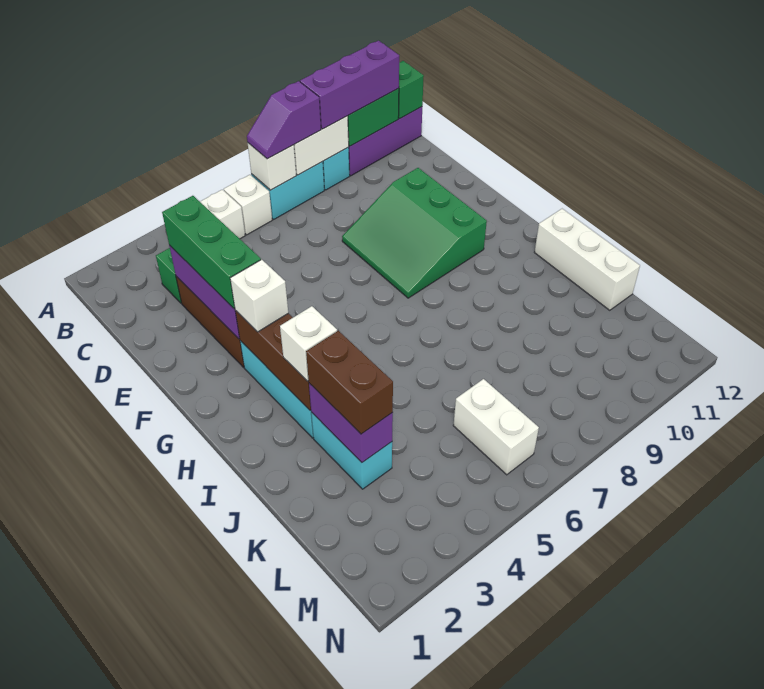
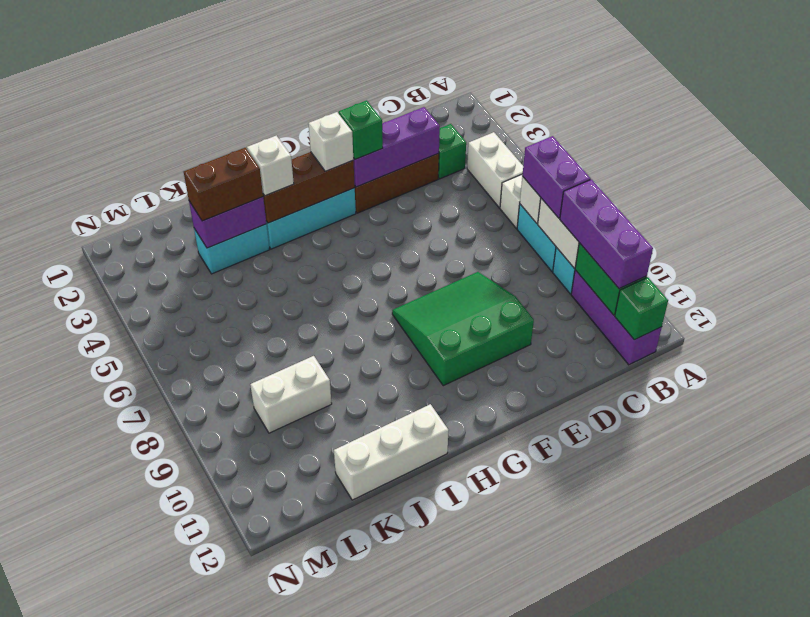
purple slope B7:B8 level 3 top 8 -> purple brick B7:B8 level 3
green brick D3:F3 level 3 -> green brick F3 level 3
white brick L6:M6 level 1 -> white brick K9:L9 level 1

